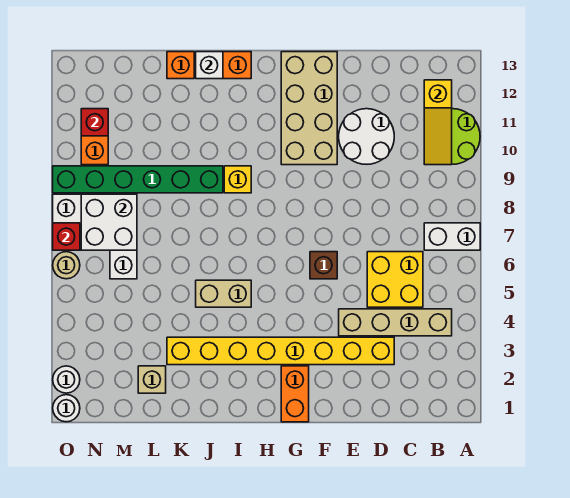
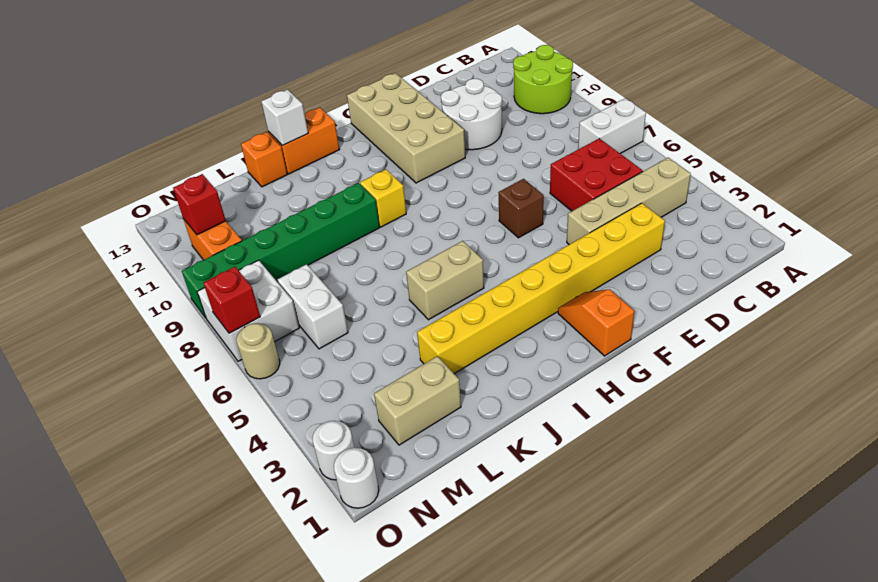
yellow slope B10:B12 level 2 top 12 -> none
yellow brick C5:D6 level 1 -> red brick C5:D6 level 1
orange brick G1:G2 level 1 -> orange slope G1:G2 level 1 top 1
tan brick L2 level 1 -> tan brick L2:M2 level 1
white brick M7:N8 level 2 -> none

